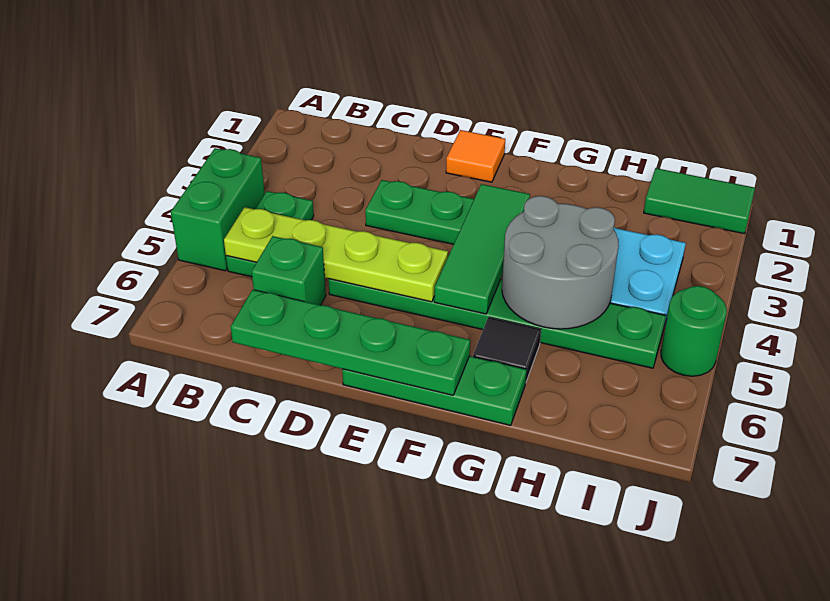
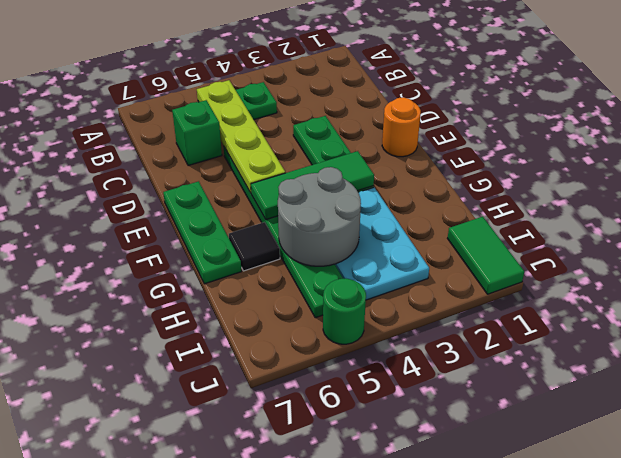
green brick A4:A5 level 1 -> none
green plate C7:F7 level 2 -> none
orange tile E1 level 1 -> orange round brick E1 level 1

